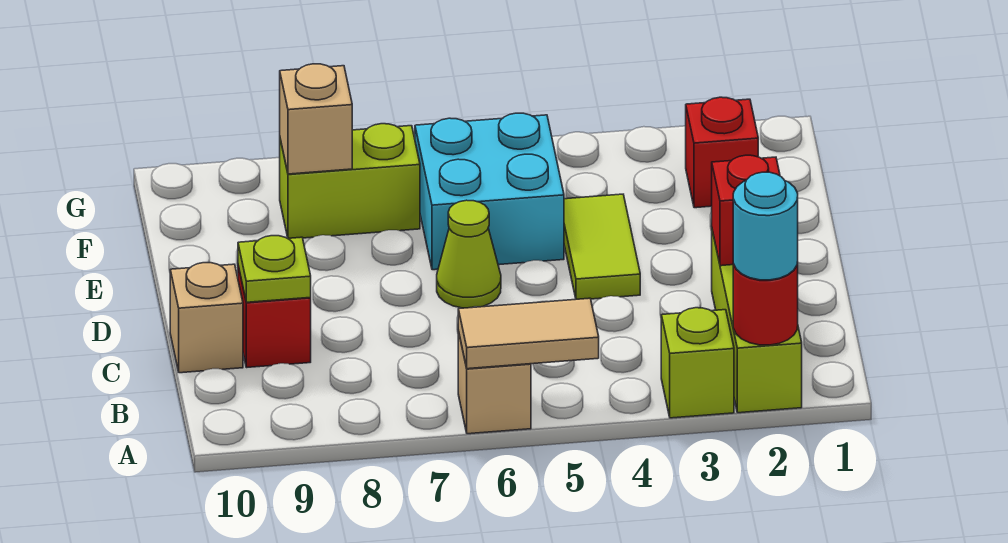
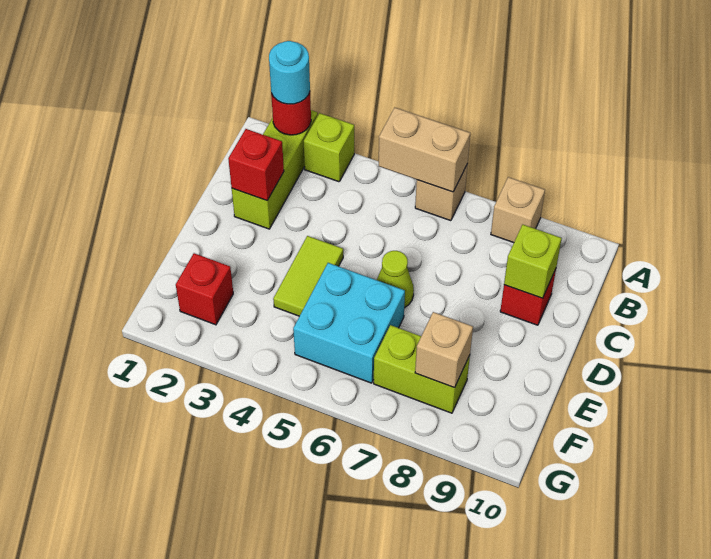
tan tile A5:A6 level 2 -> tan brick A5:A6 level 2
lime plate C9 level 2 -> lime brick C9 level 2
tan brick C10 level 1 -> tan brick A8 level 1

